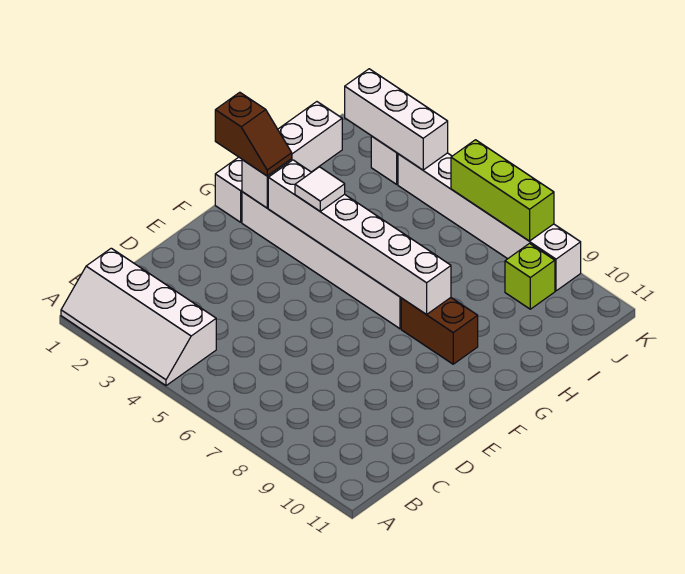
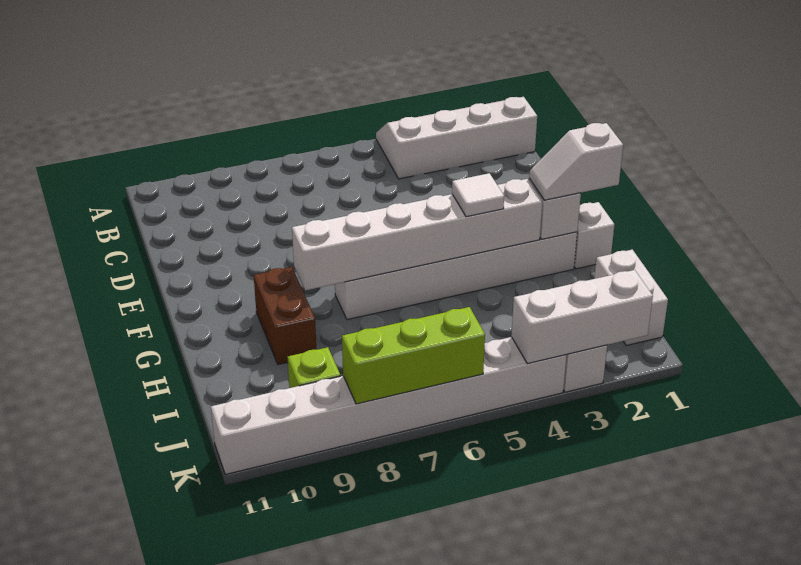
brown slope G1:G2 level 3 top 1 -> white slope G1:G2 level 3 top 1
brown brick G8:G9 level 1 -> brown brick G9:H9 level 1
white brick K4:K9 level 1 -> white brick K4:K11 level 1

